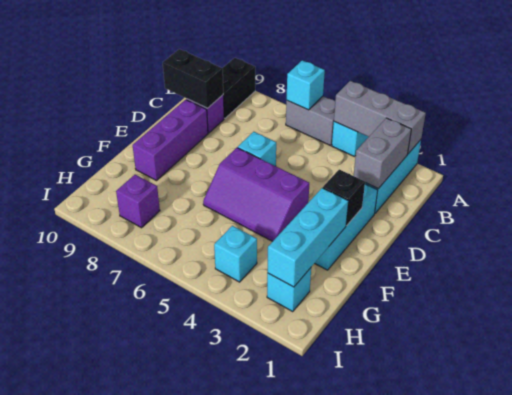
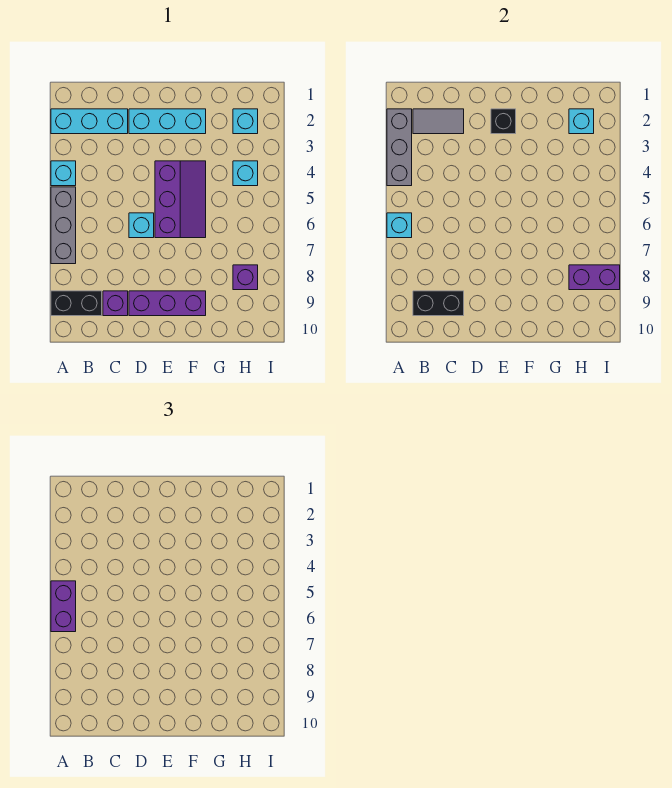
grey brick A5:A6 level 1 -> grey brick A5:A7 level 1
none -> purple brick A5:A6 level 3
grey brick B2:C2 level 2 -> grey tile B2:C2 level 2
black brick C9:C10 level 2 -> black brick B9:C9 level 2
cyan brick F2:H2 level 2 -> cyan brick H2 level 2
none -> purple brick H8:I8 level 2

